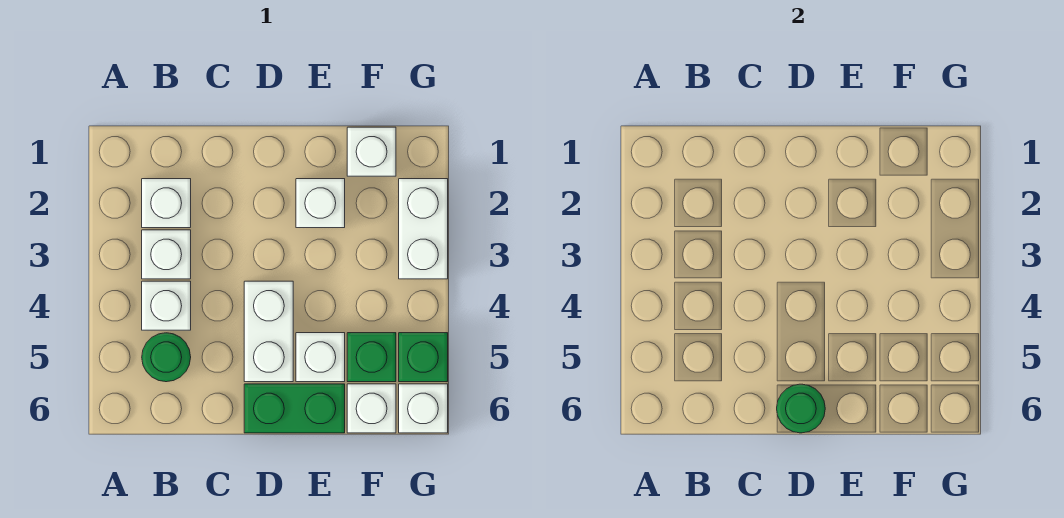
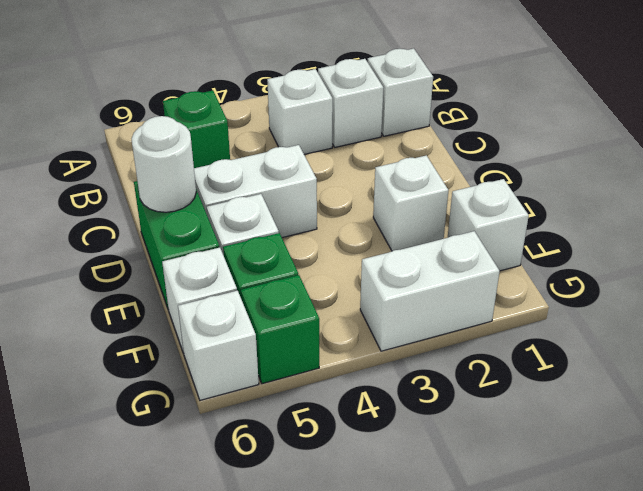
white brick B4 level 1 -> white brick B1 level 1
green round brick B5 level 1 -> green brick B5 level 1
green round brick D6 level 2 -> white round brick D6 level 2

